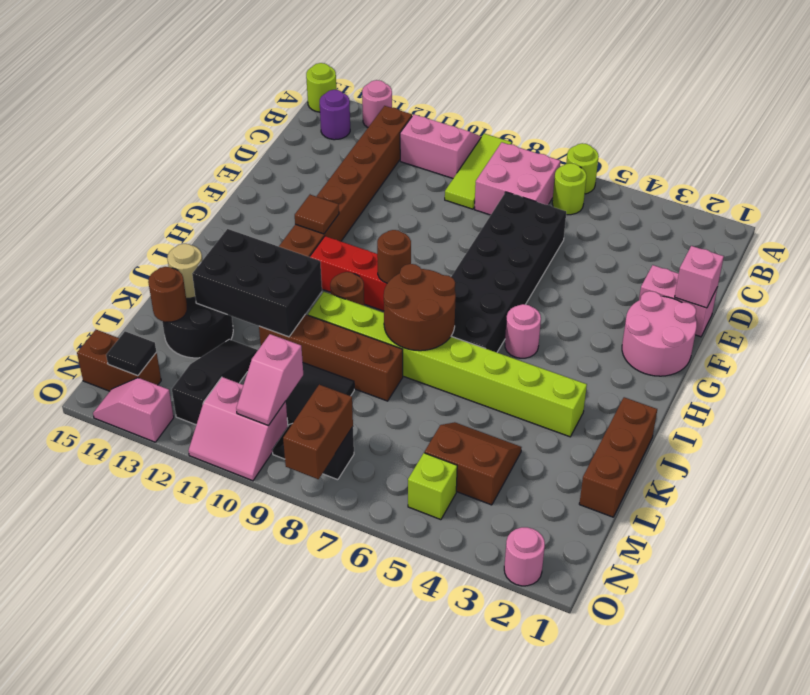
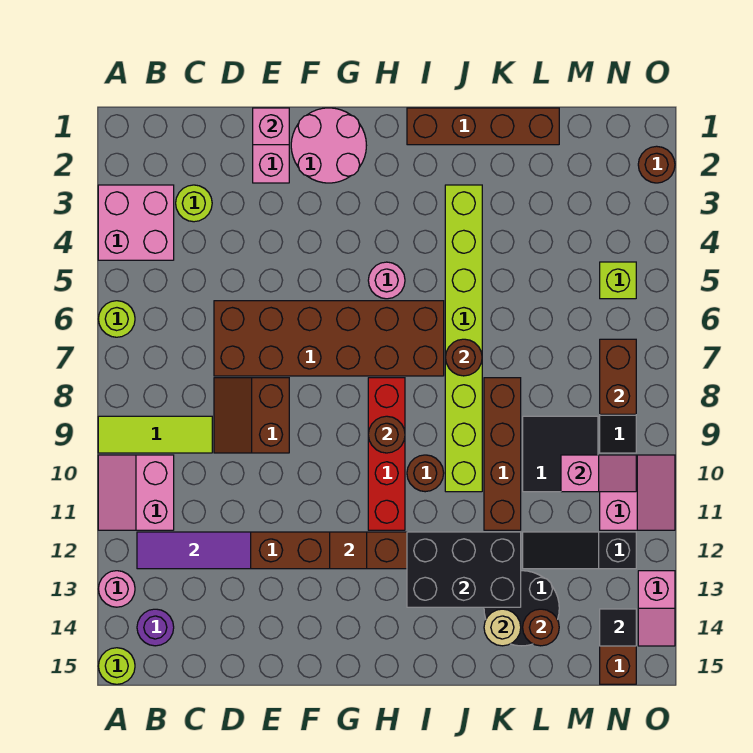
lime round brick B6 level 1 -> lime round brick C3 level 1
pink brick B7:C8 level 1 -> pink brick A3:B4 level 1
none -> purple tile B12:D12 level 2
black brick D6:I7 level 1 -> brown brick D6:I7 level 1
brown round brick I7:J8 level 2 -> brown round brick J7 level 2
brown brick J1:L1 level 1 -> brown brick I1:L1 level 1
black brick J11:K13 level 2 -> black brick I12:K13 level 2
brown slope L4:M5 level 1 top M -> brown slope D8:E9 level 1 top E
brown brick N8:O8 level 2 -> brown brick N7:N8 level 2
pink round brick O2 level 1 -> brown round brick O2 level 1

